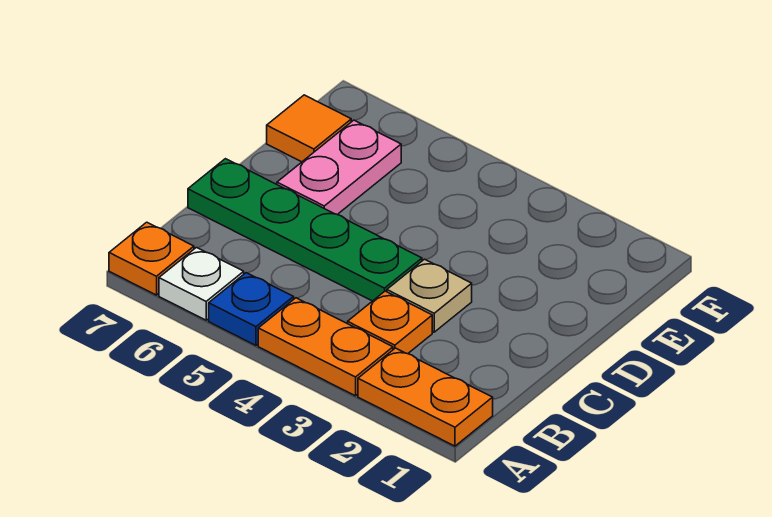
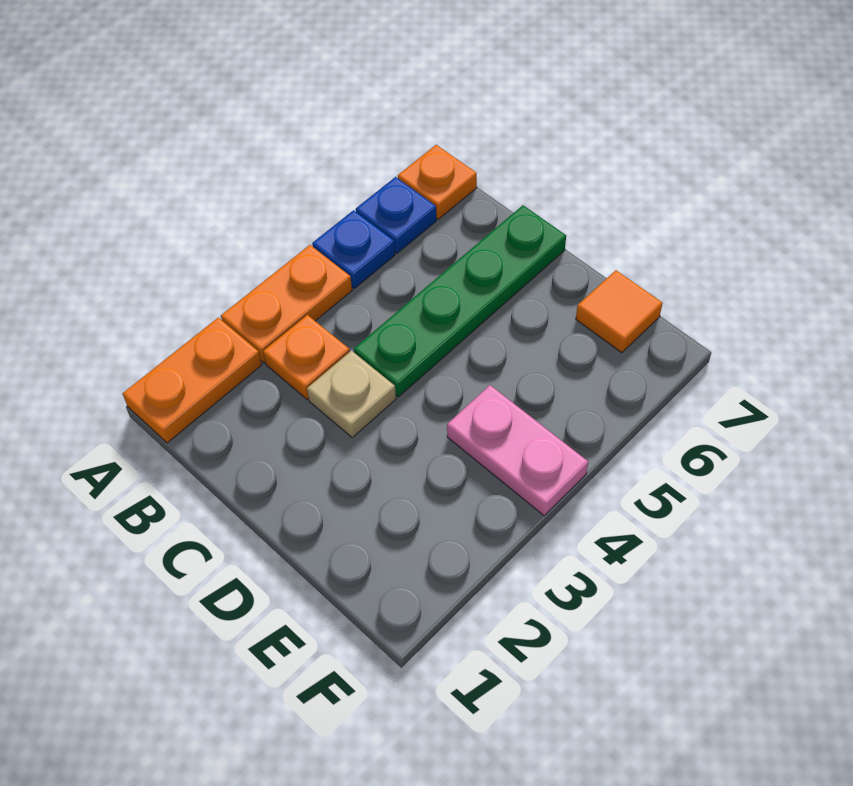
white plate A6 level 1 -> blue plate A6 level 1
pink plate D6:E6 level 1 -> pink plate E4:F4 level 1

